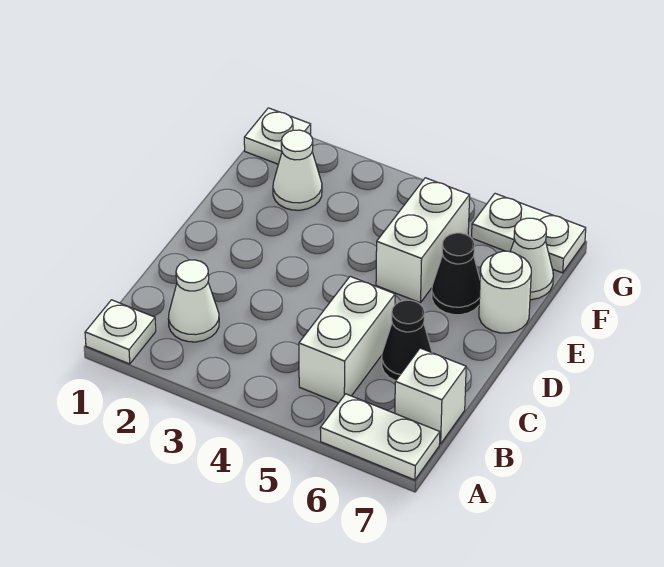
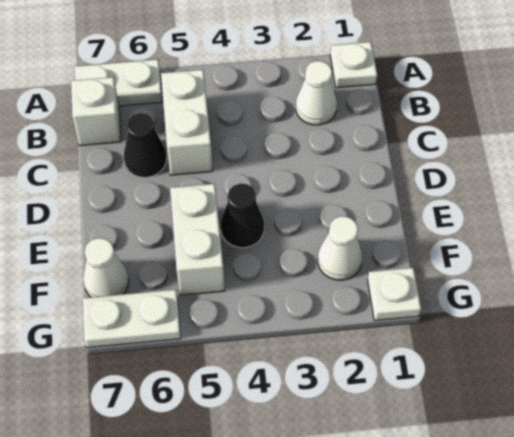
black cone E6 level 1 -> black cone E4 level 1
white round brick E7 level 1 -> none

